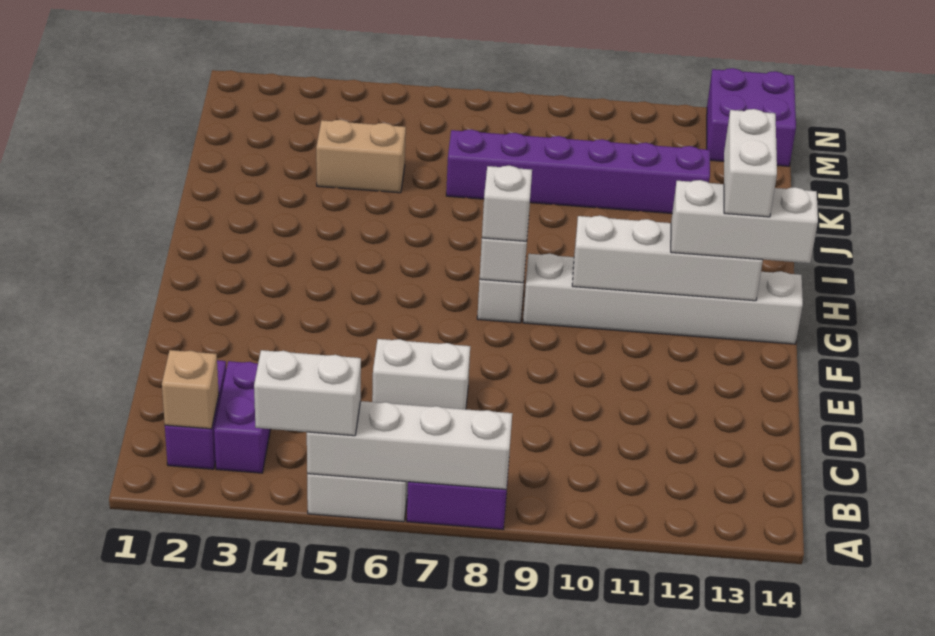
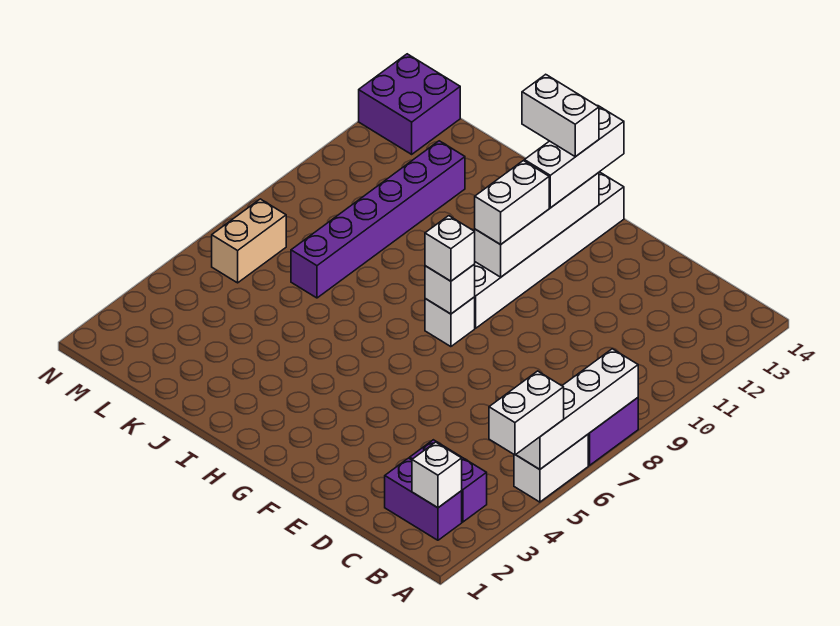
tan brick B2 level 2 -> white brick B2 level 2
white brick D6:D7 level 1 -> white brick G10:G11 level 3
tan brick K4:K5 level 1 -> tan brick M6:M7 level 1

